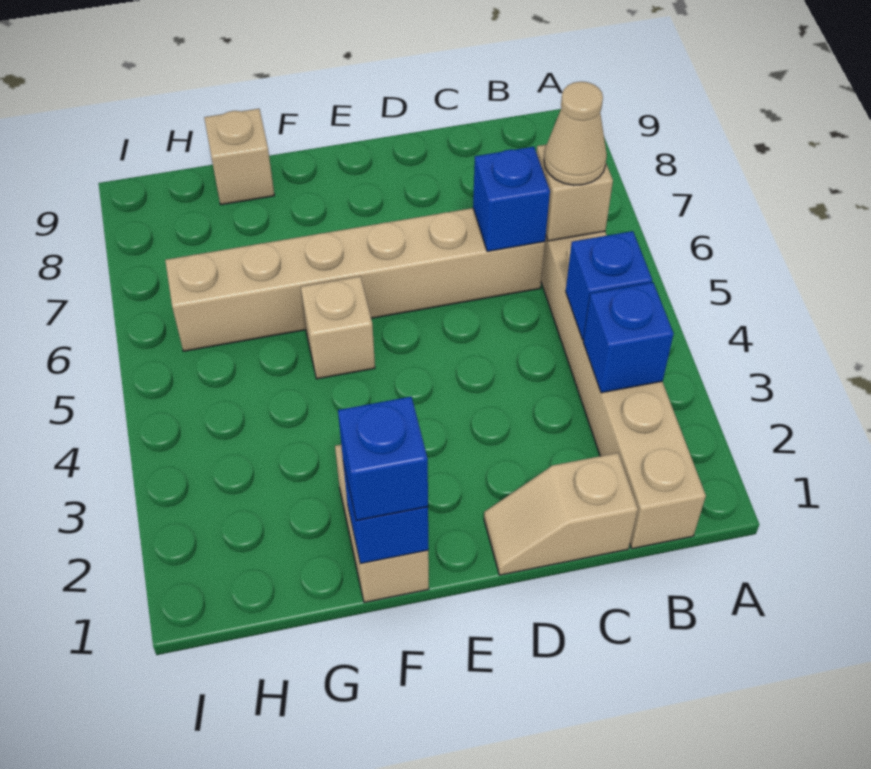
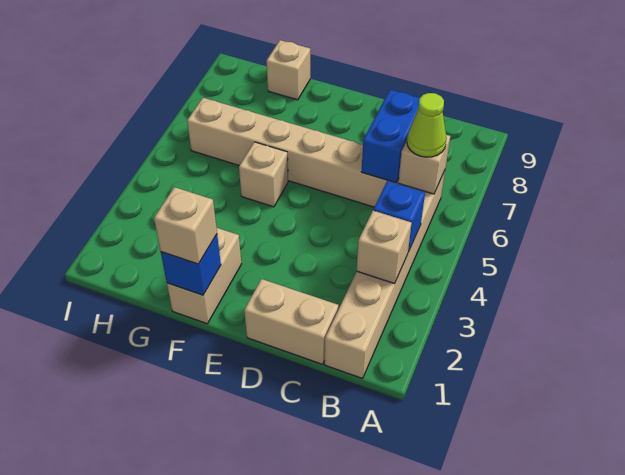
blue brick B3 level 2 -> tan brick B3 level 2
tan cone B6 level 3 -> lime cone B6 level 3
tan slope C1:D1 level 1 top C -> tan brick C1:D1 level 1
blue brick C6 level 2 -> blue brick C6:C7 level 2
blue brick F1 level 3 -> tan brick F1 level 3

